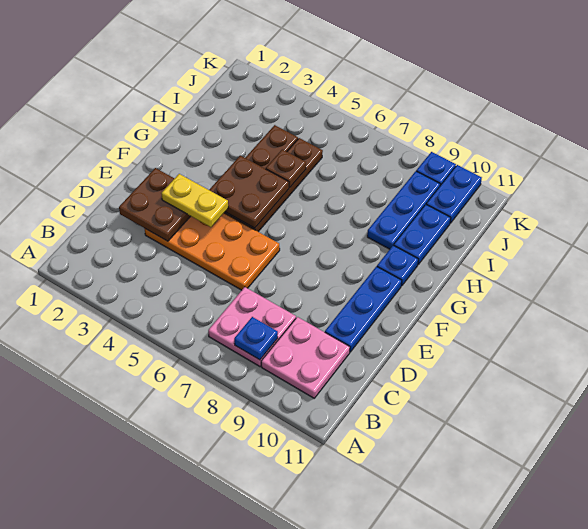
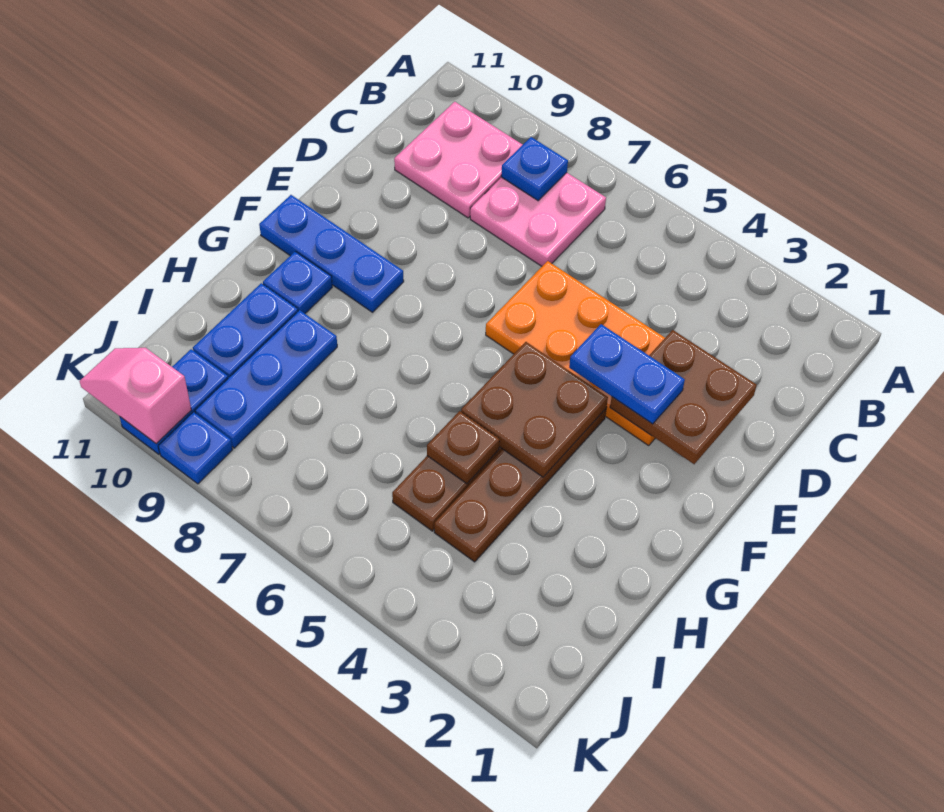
blue plate D10:F10 level 1 -> blue plate F9:F11 level 1
yellow plate E3:E4 level 3 -> blue plate E3:E4 level 3
none -> pink slope K10:K11 level 2 top 10

